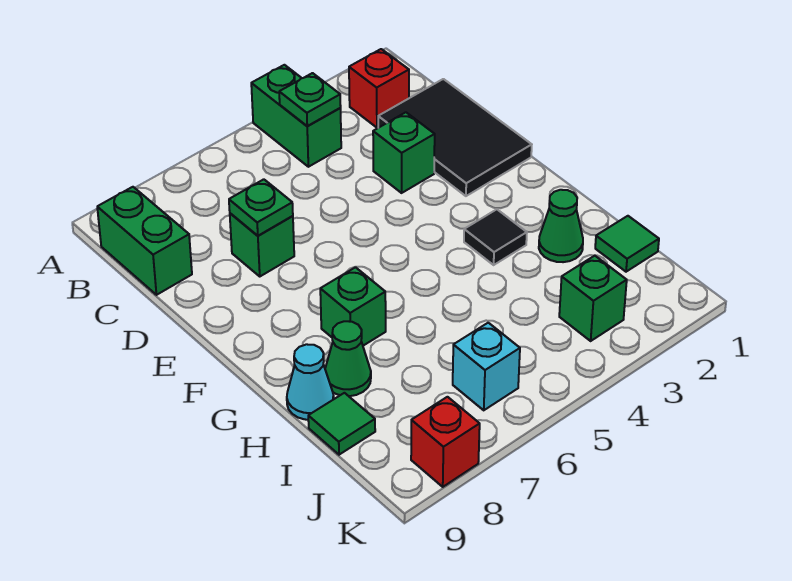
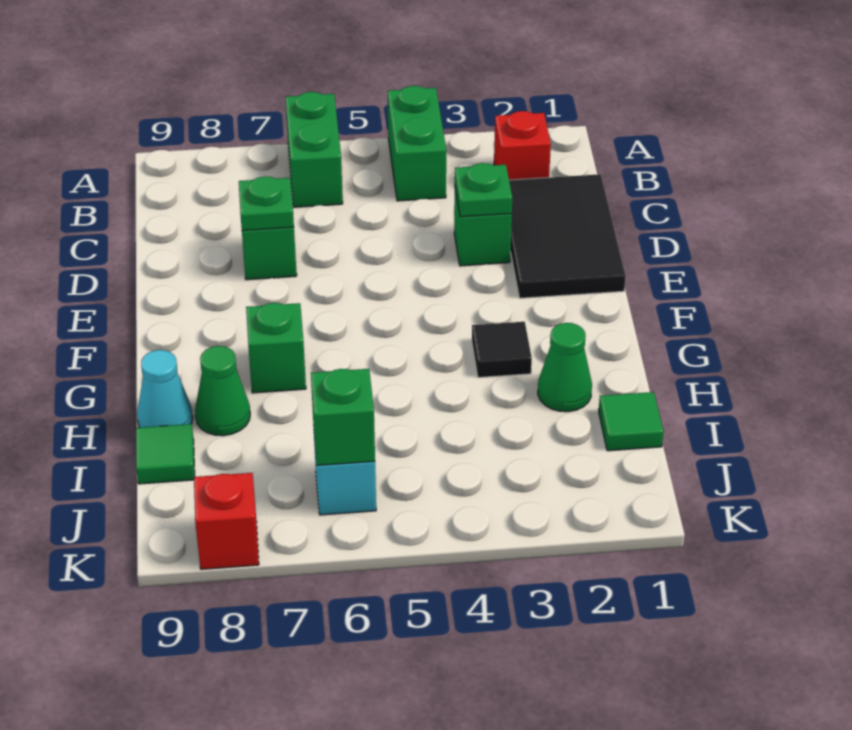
green plate B4 level 2 -> green plate D3 level 2
green brick B9:C9 level 1 -> green brick A6:B6 level 1
green brick J3 level 1 -> green brick J6 level 2

